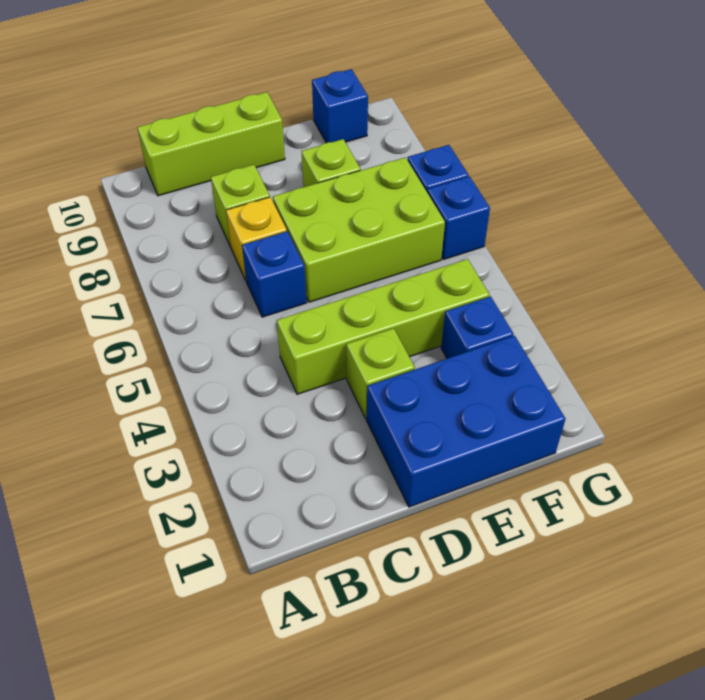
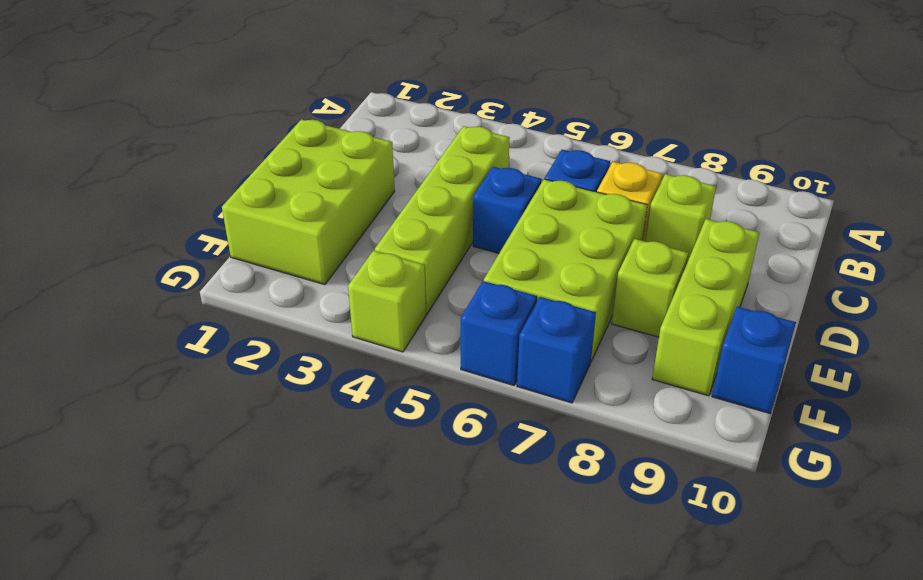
lime brick B10:D10 level 1 -> lime brick D9:F9 level 1
blue brick D1:F2 level 1 -> lime brick D1:F2 level 1
lime brick D3 level 1 -> lime brick G4 level 1
blue brick F3 level 1 -> blue brick D5 level 1

